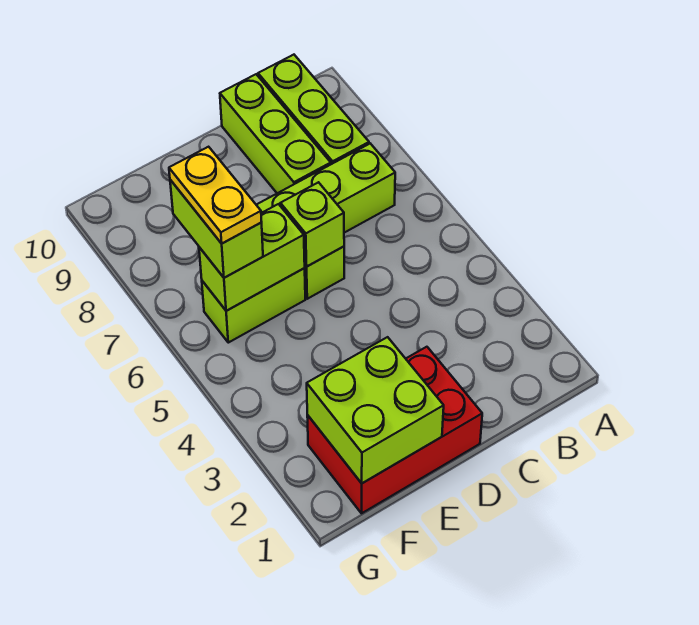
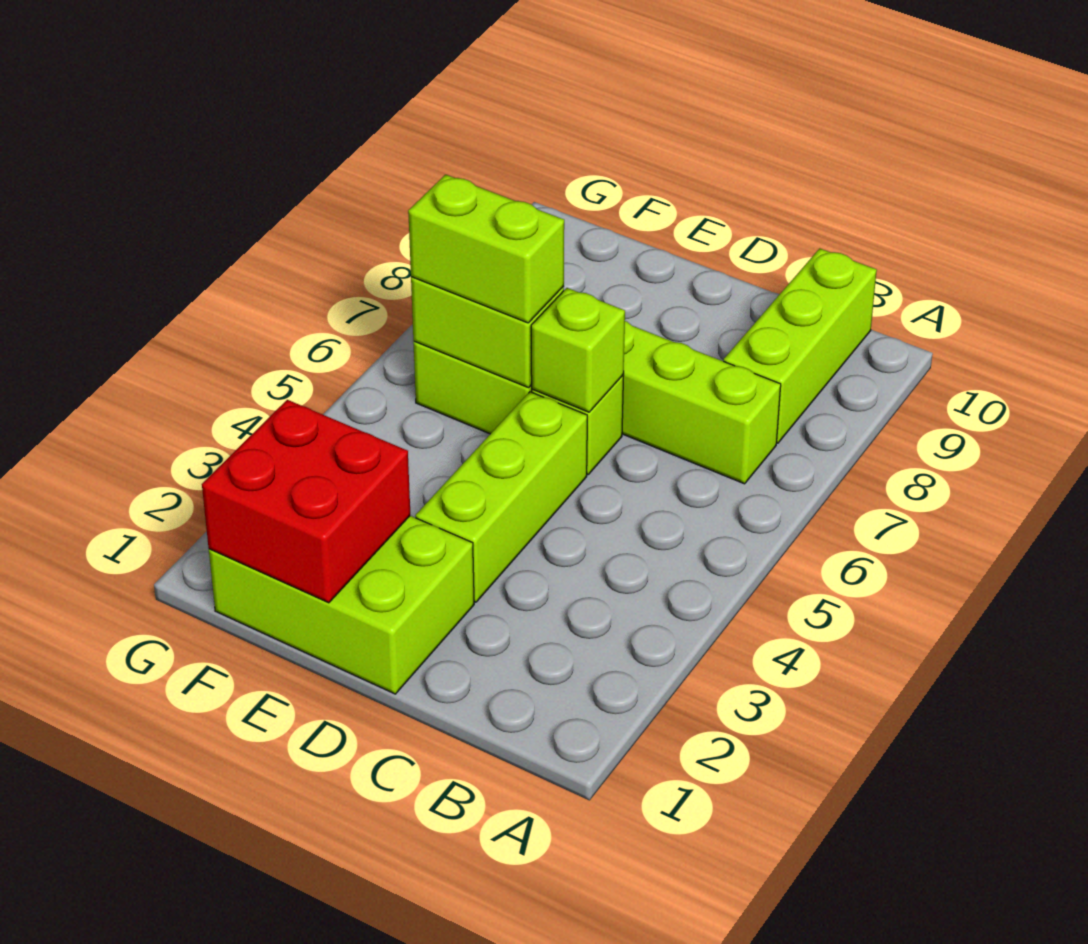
lime brick C8:C10 level 1 -> lime brick D3:D5 level 1
red brick D1:F2 level 1 -> lime brick D1:F2 level 1
lime brick E1:F2 level 2 -> red brick E1:F2 level 2
lime brick F6:F7 level 3 -> lime brick E6:F6 level 3
yellow plate F6:F7 level 4 -> none

